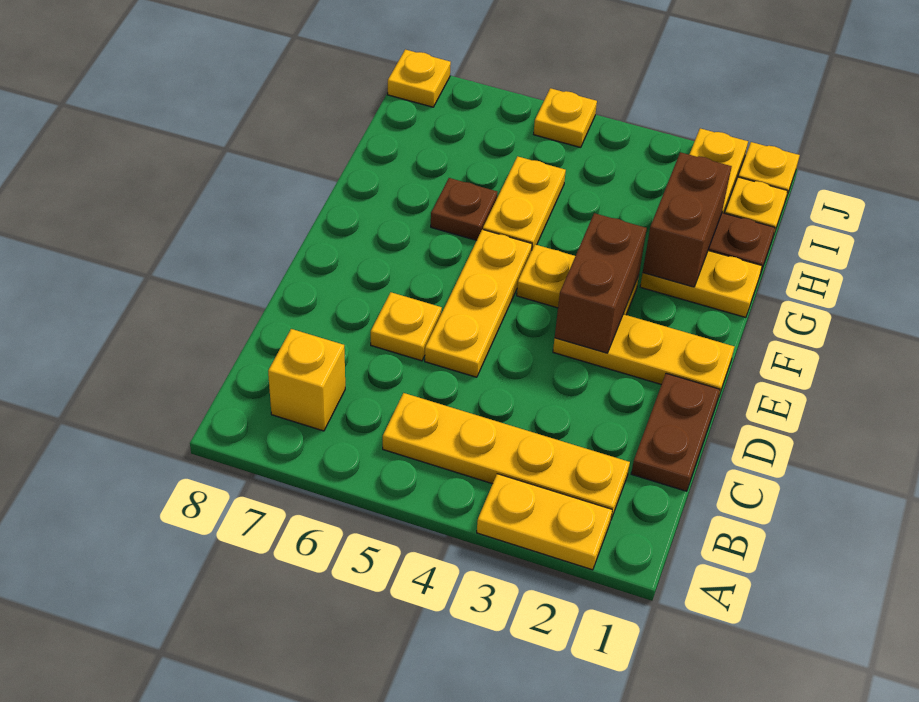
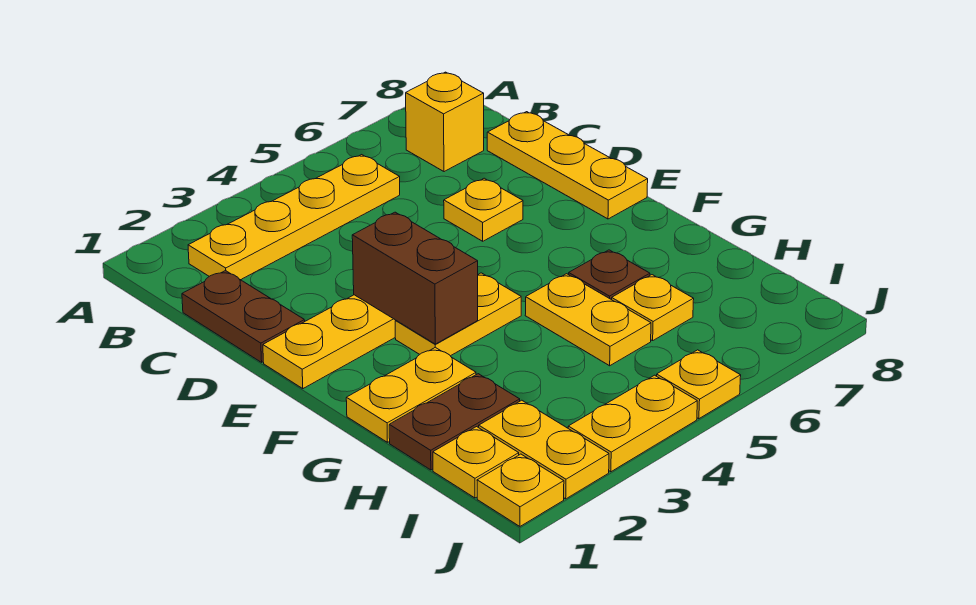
yellow plate A2:A3 level 1 -> yellow plate J3:J4 level 1
yellow plate D5:F5 level 1 -> yellow plate C8:E8 level 1
brown brick G2:H2 level 2 -> none
yellow plate J8 level 1 -> yellow plate H6 level 1

